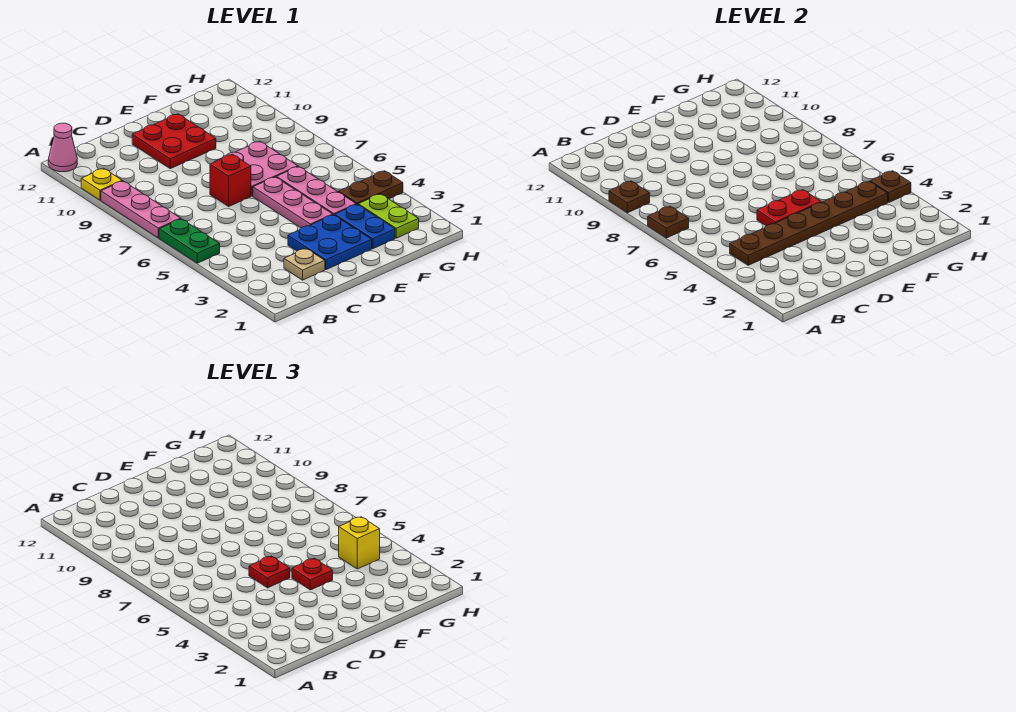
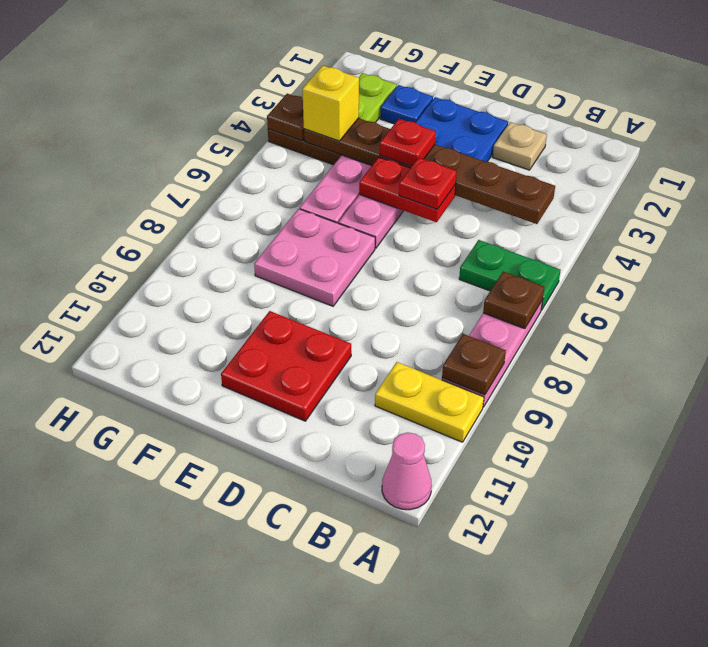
green plate A5:A6 level 1 -> green plate A6:B6 level 1
yellow plate A10 level 1 -> yellow plate A10:B10 level 1
red brick D7 level 1 -> none
blue plate F2:F3 level 1 -> blue plate F2 level 1

